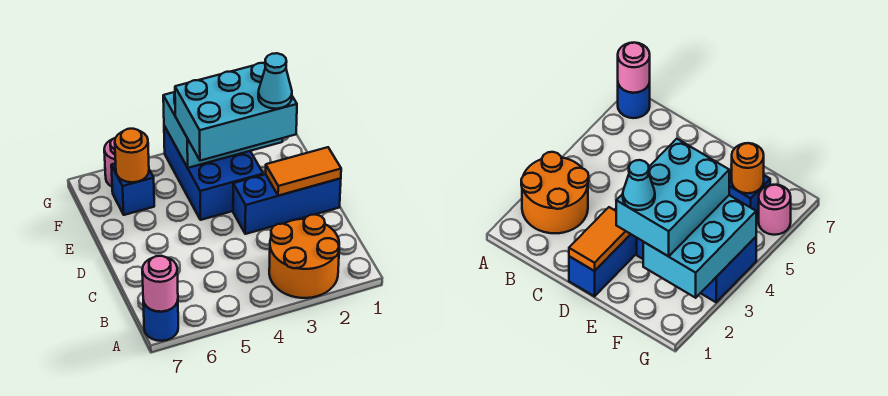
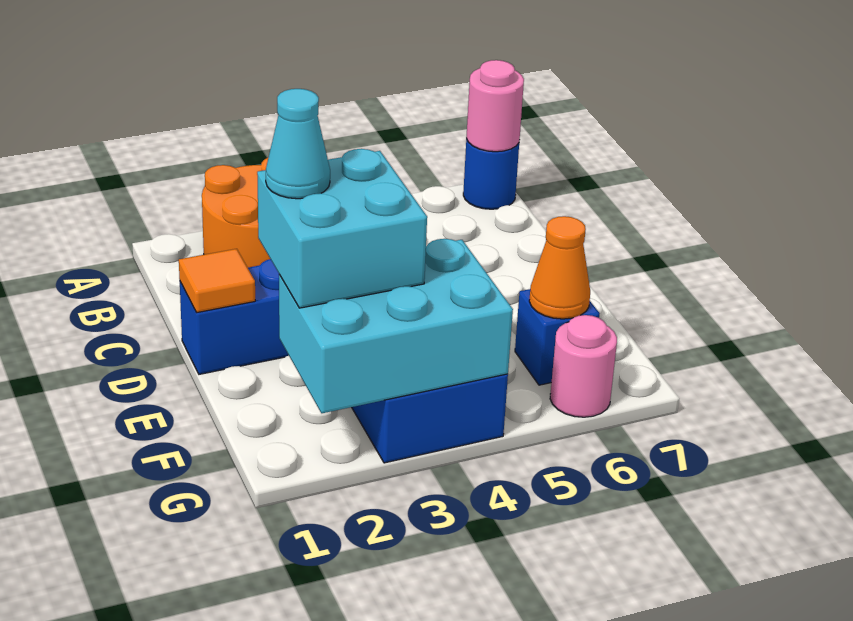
orange tile D1:D2 level 2 -> orange tile D1 level 2
cyan brick E2:F4 level 3 -> cyan brick E2:F3 level 3
orange round brick F6 level 2 -> orange cone F6 level 2

